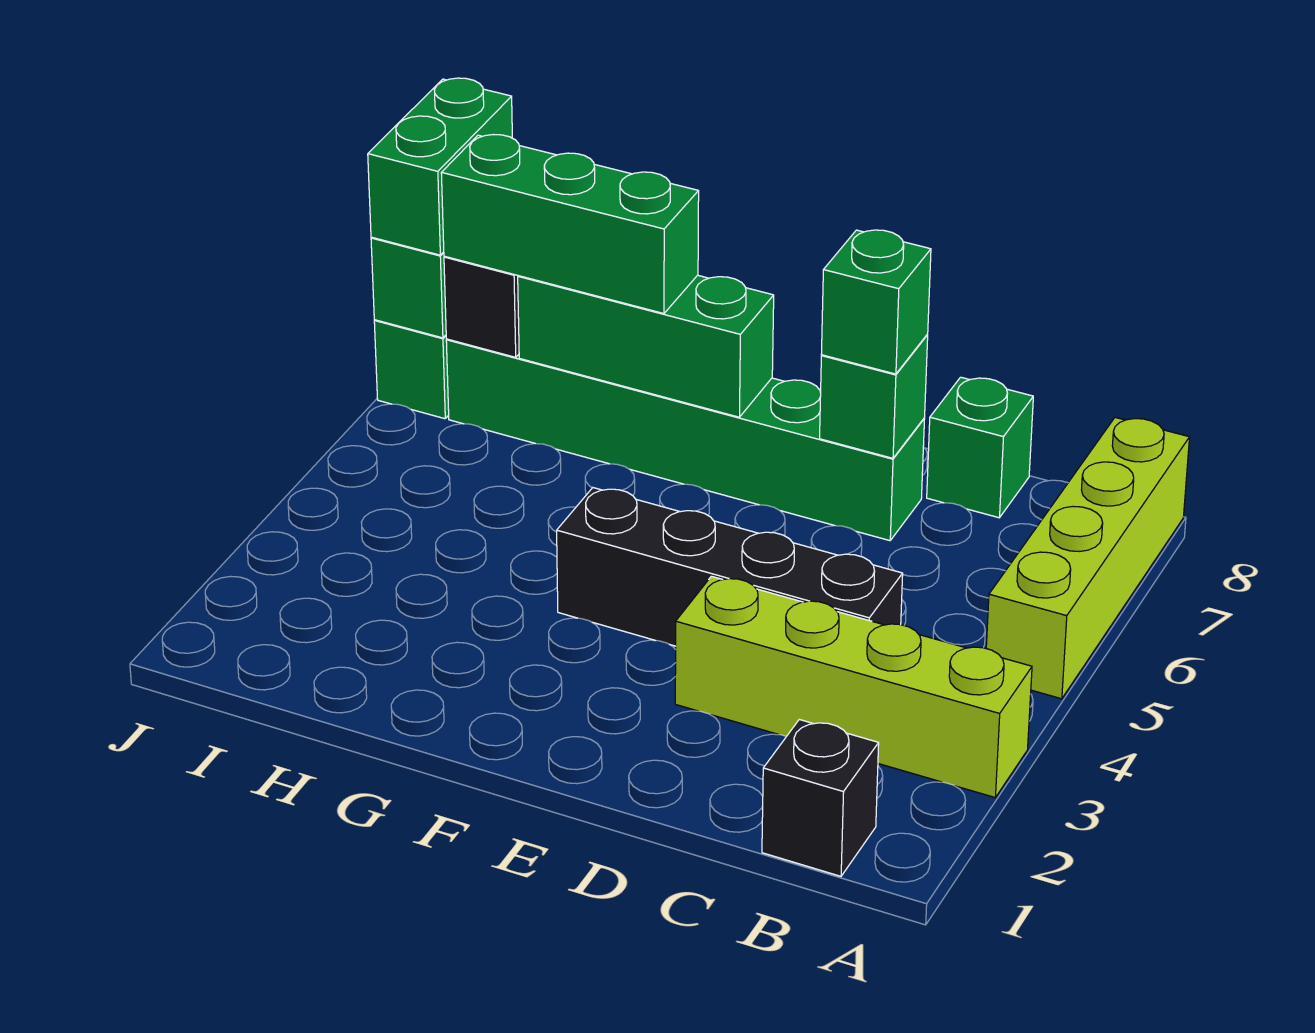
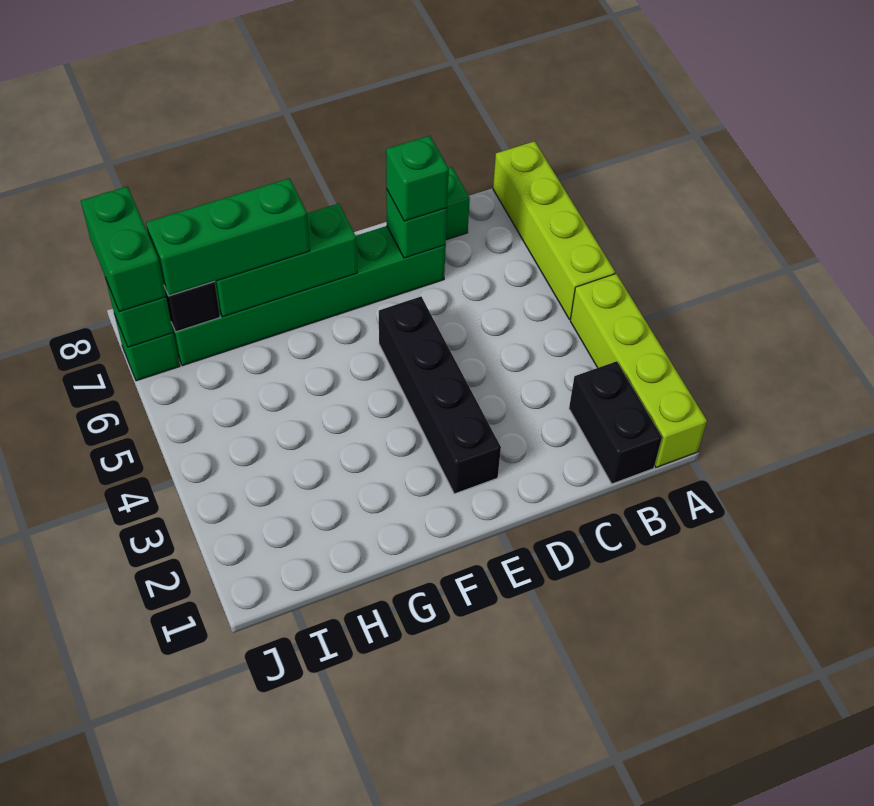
lime brick A3:D3 level 1 -> lime brick A1:A4 level 1
black brick B1 level 1 -> black brick B1:B2 level 1
black brick C4:F4 level 1 -> black brick E2:E5 level 1

